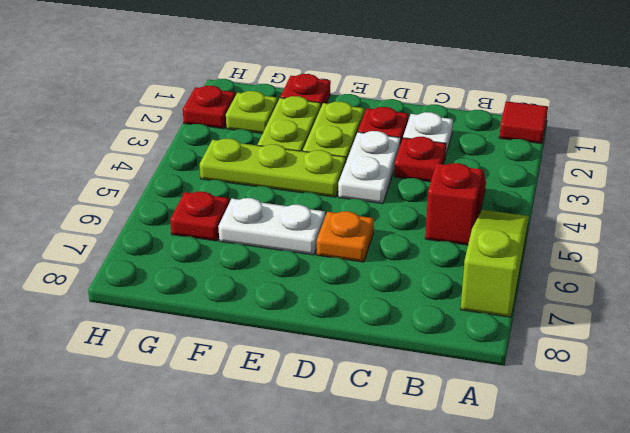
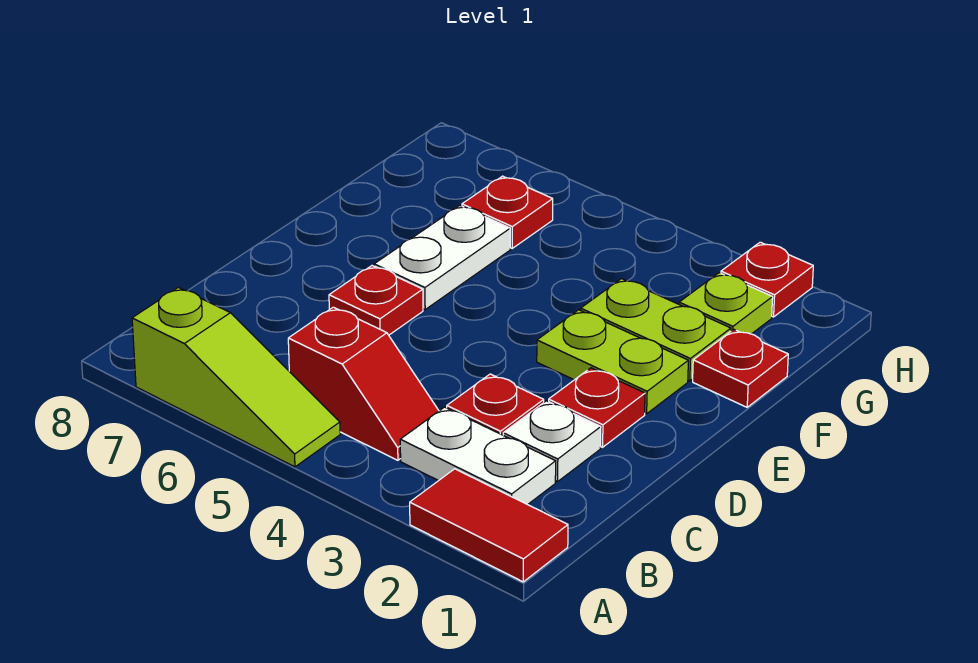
red tile A1 level 1 -> red tile A1:A2 level 1
white plate D3:D4 level 1 -> white plate B2:B3 level 1
orange plate D6 level 1 -> red plate D6 level 1
lime plate E4:G4 level 1 -> none

